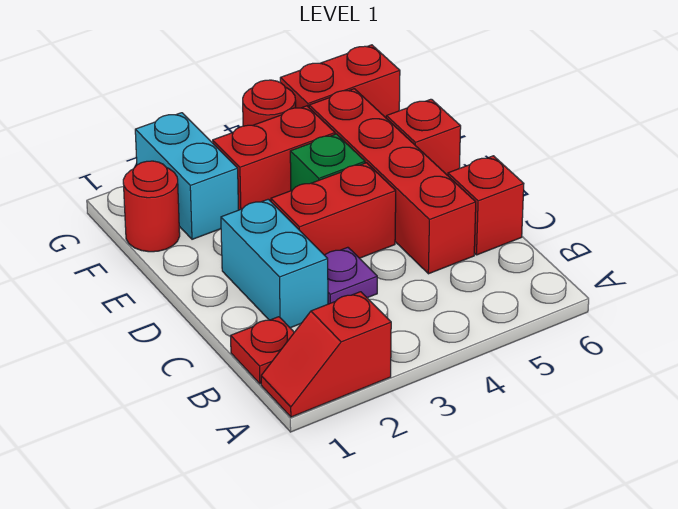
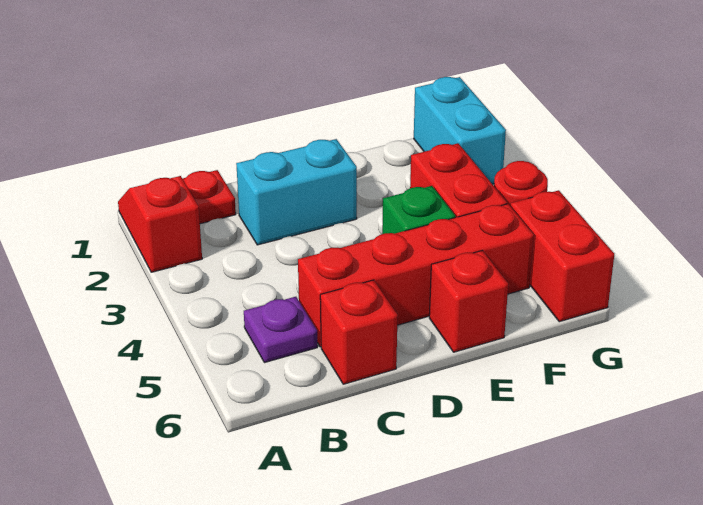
purple plate C3 level 1 -> purple plate B5 level 1
red brick D3:D4 level 1 -> none
red round brick F1 level 1 -> none
cyan brick F2:G2 level 1 -> cyan brick G1:G2 level 1

